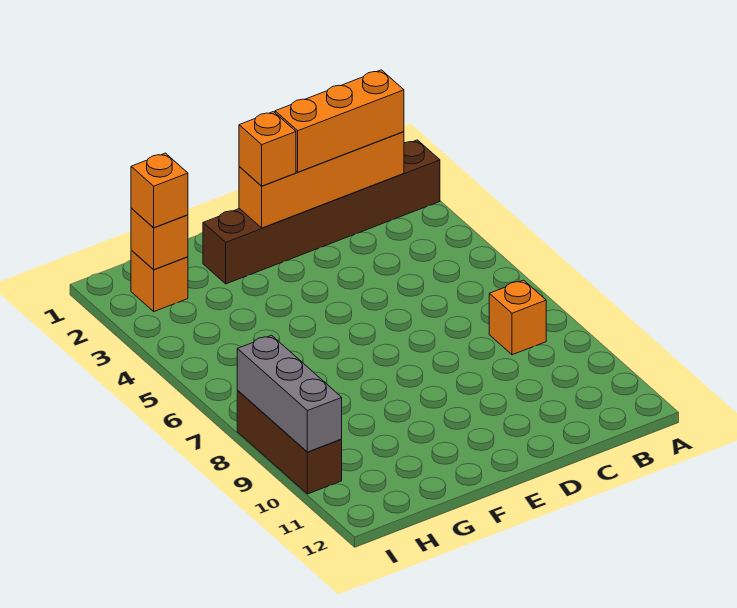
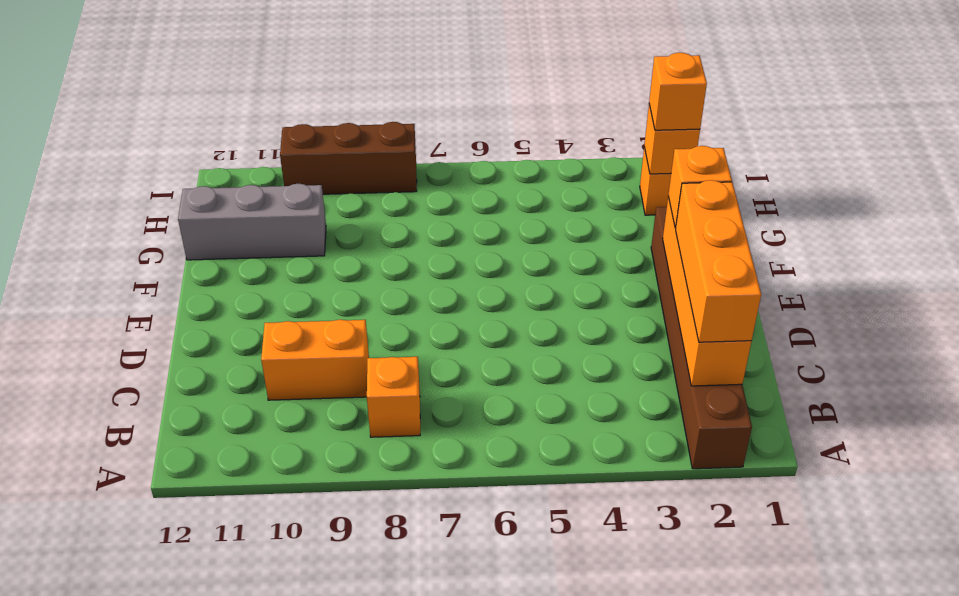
none -> orange brick C9:C10 level 1
grey brick I8:I10 level 2 -> grey brick G10:G12 level 1

